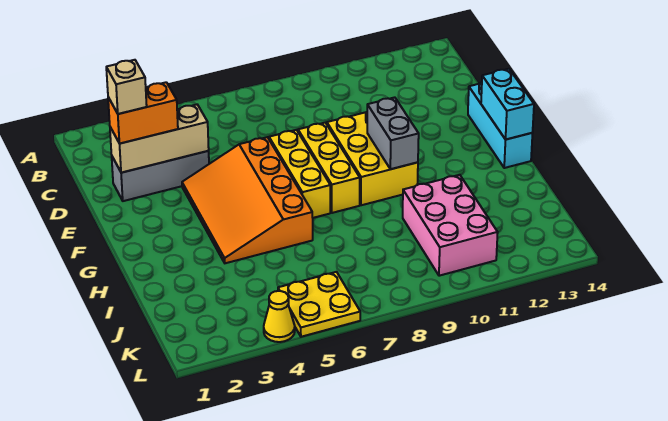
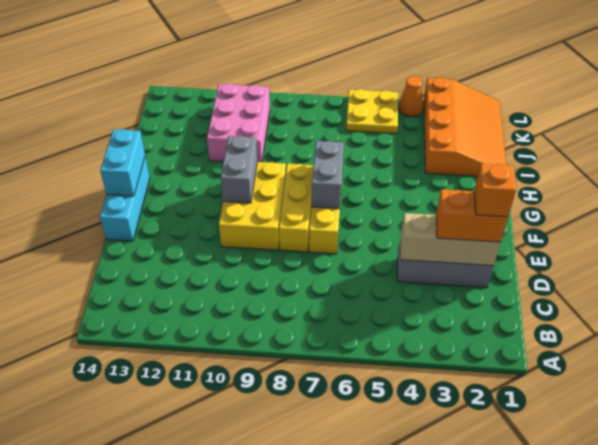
tan brick D2 level 4 -> orange brick D2 level 4
orange slope E4:H6 level 1 top 6 -> orange slope I1:L3 level 1 top 3
none -> grey brick F7:G7 level 2
yellow cone L4 level 1 -> orange cone L4 level 1

